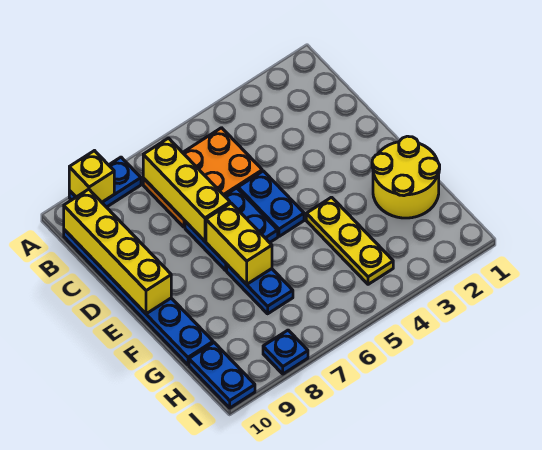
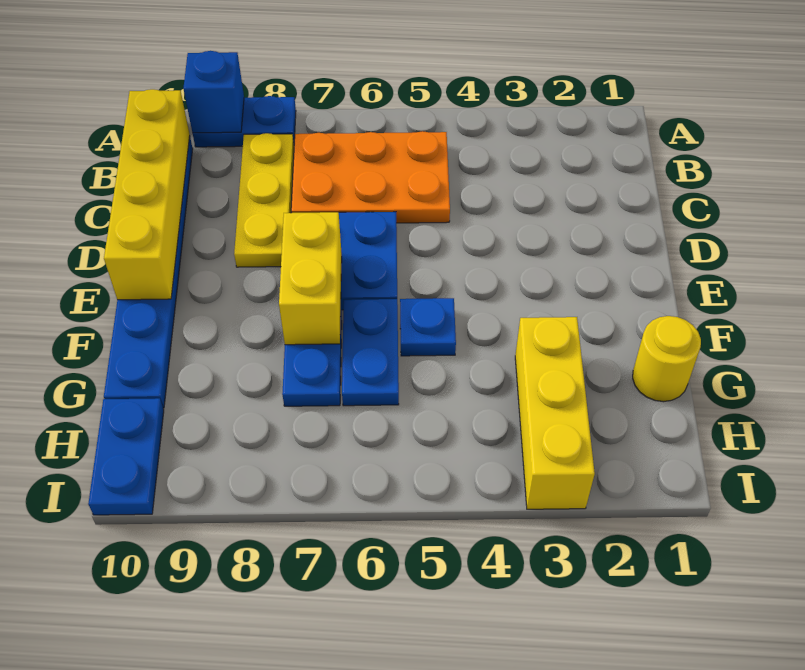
yellow brick A9 level 2 -> blue brick A9 level 2
yellow brick B7:D7 level 2 -> yellow brick G3:I3 level 1
blue plate D5:E5 level 1 -> blue plate F6:G6 level 1
yellow round brick F1:G2 level 1 -> yellow round brick G1 level 1
yellow plate F4:H4 level 1 -> yellow plate B8:D8 level 1
blue plate I8 level 1 -> blue plate F5 level 1

